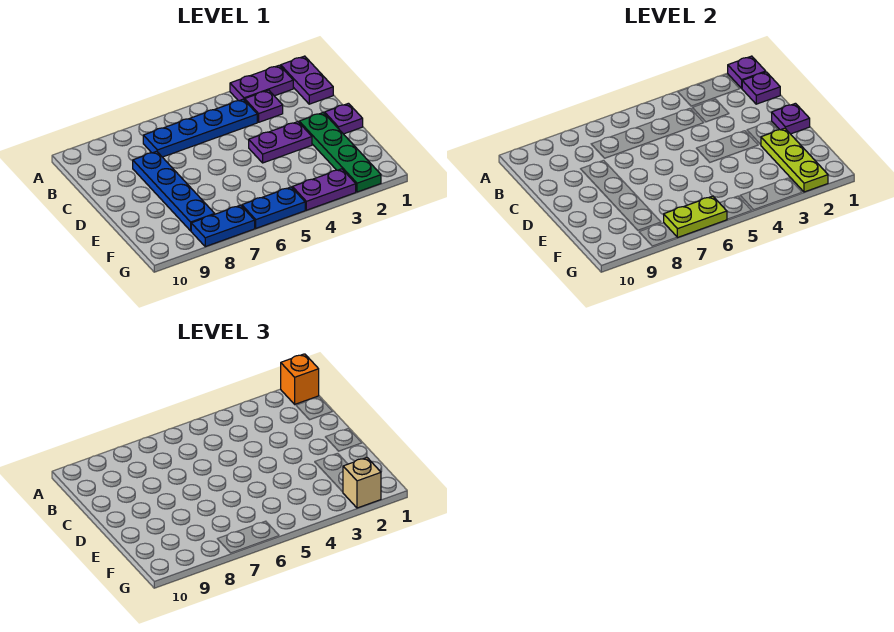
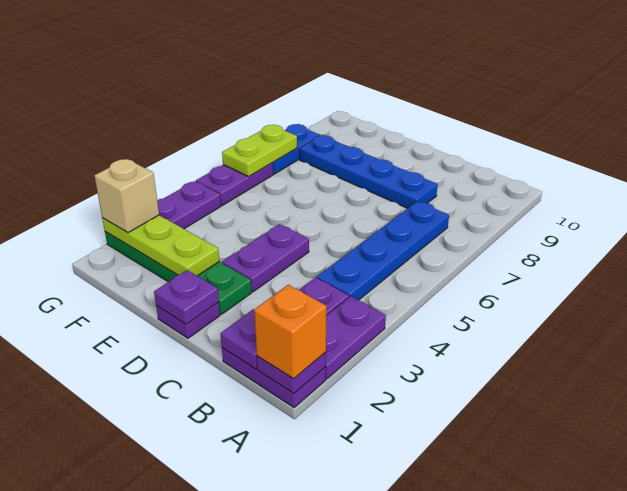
blue plate G5:G6 level 1 -> purple plate G5:G6 level 1

